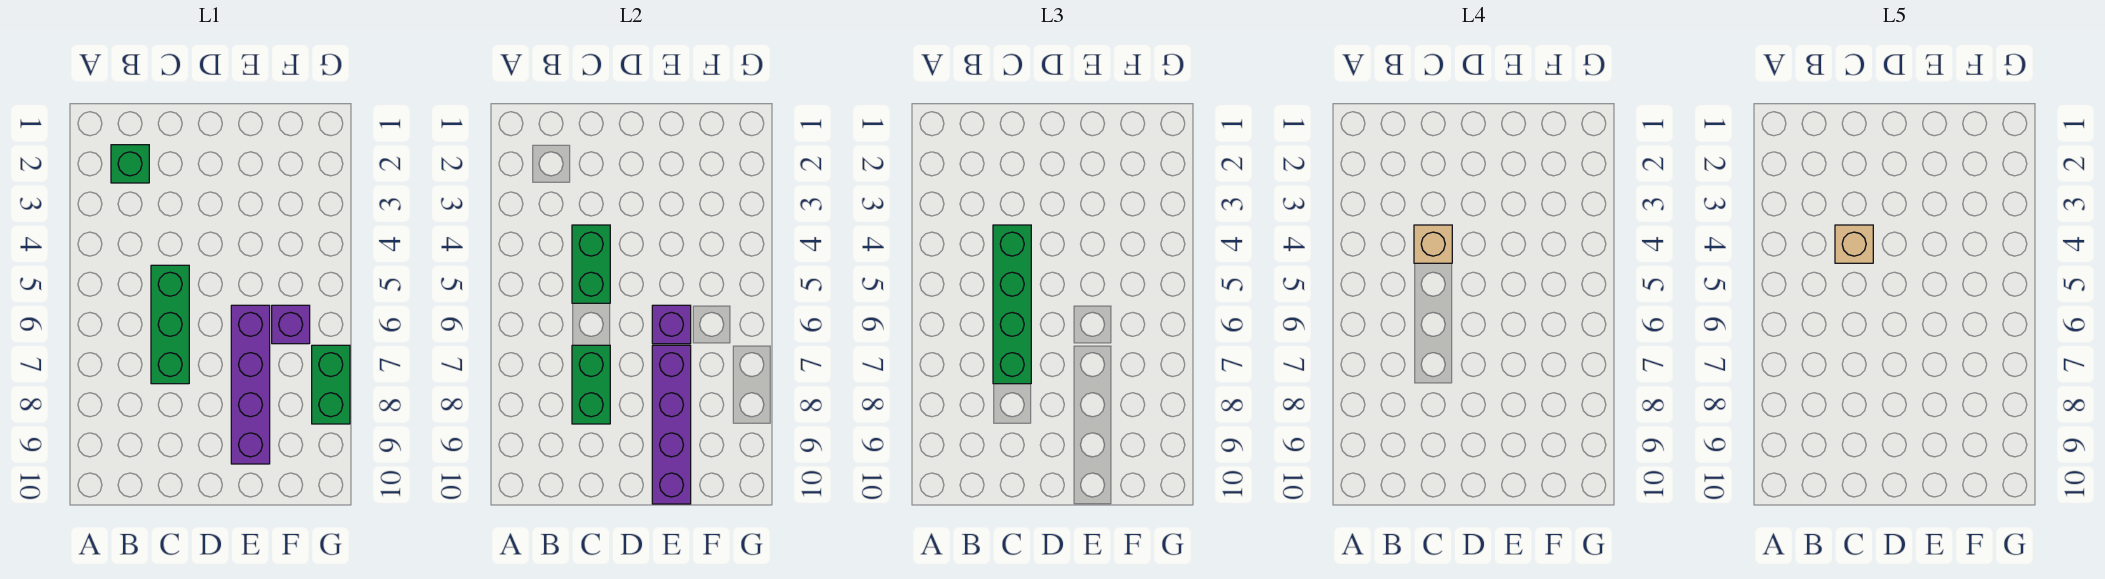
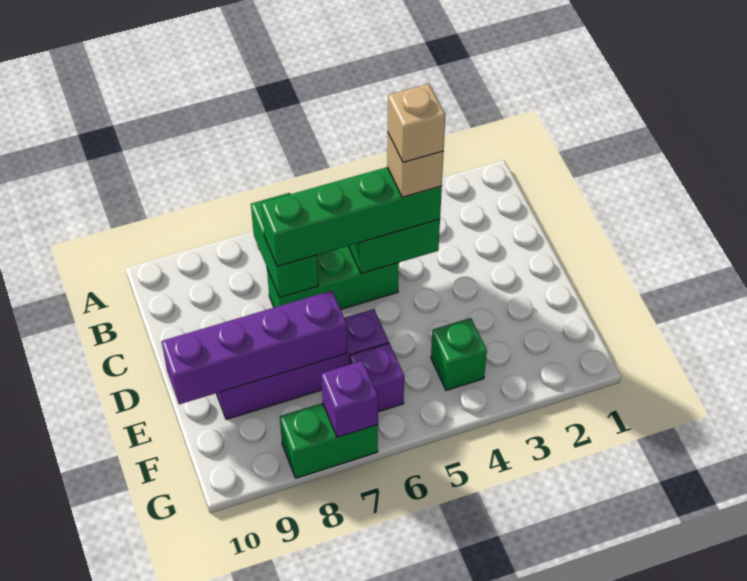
green brick B2 level 1 -> green brick F4 level 1
green brick C7:C8 level 2 -> green brick B7:C7 level 2
purple brick E6 level 2 -> purple brick G7 level 2

